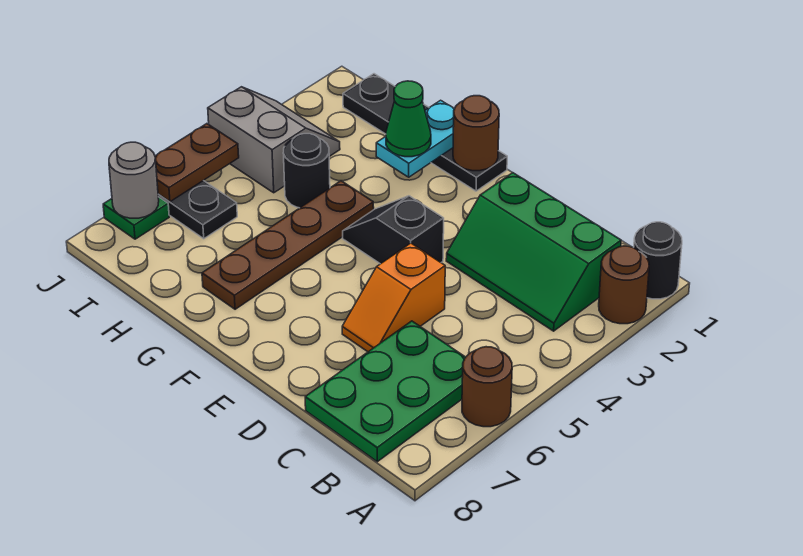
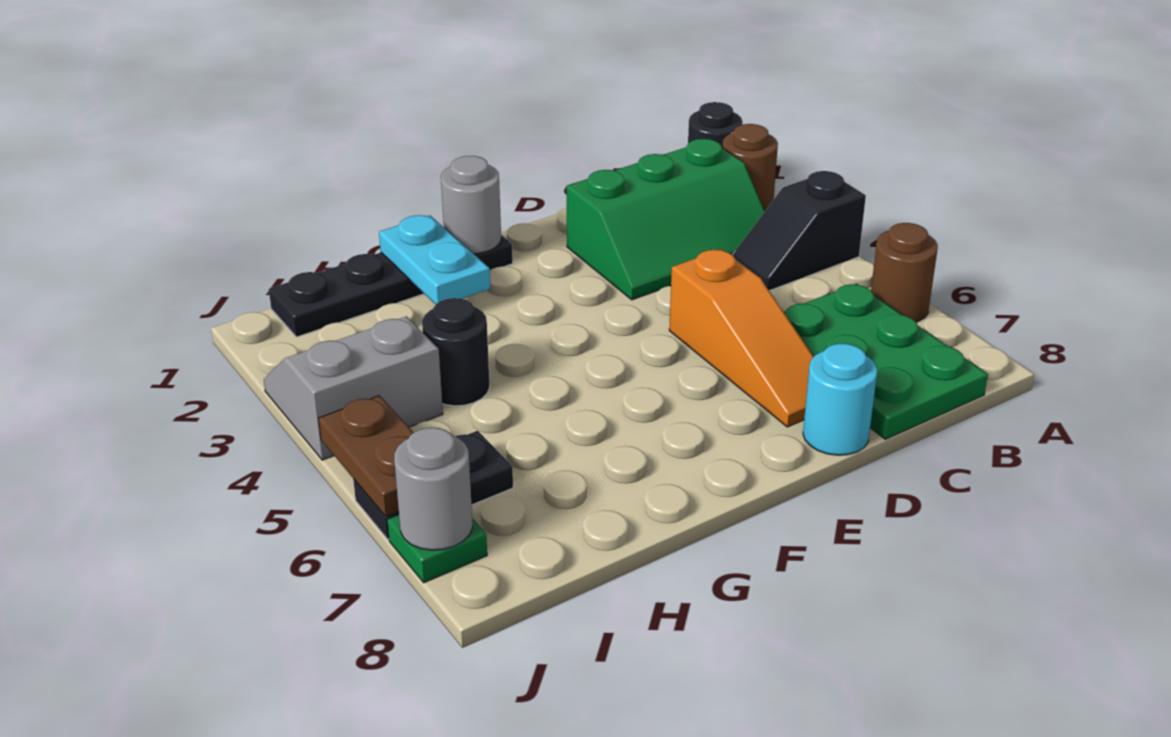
orange slope D5:D6 level 1 top 5 -> orange slope D5:D7 level 1 top 5
none -> cyan round brick D8 level 1
black slope E4:F4 level 1 top E -> black slope A4:B4 level 1 top A
brown round brick F1 level 2 -> grey round brick F1 level 2
green cone G2 level 3 -> none
brown plate G4:G7 level 1 -> none

